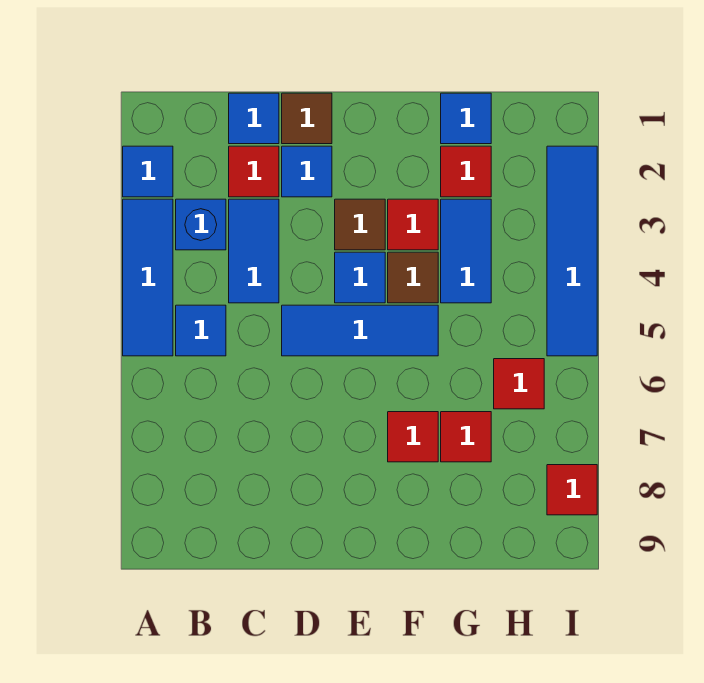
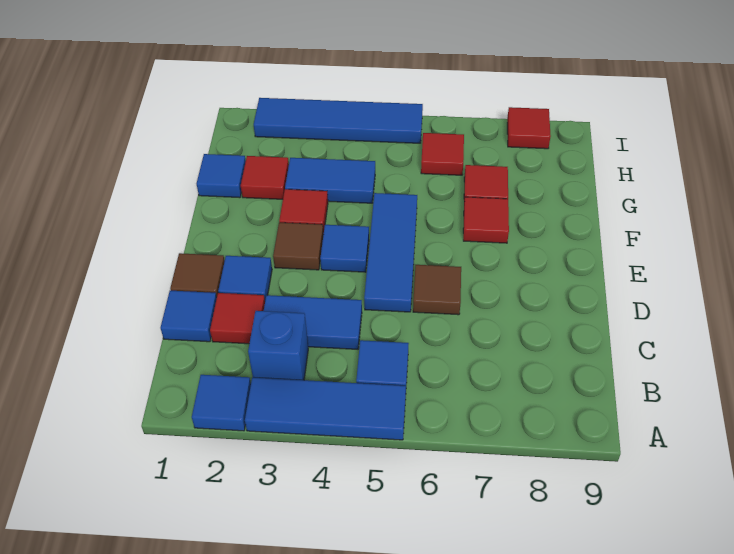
brown tile F4 level 1 -> brown tile D6 level 1

